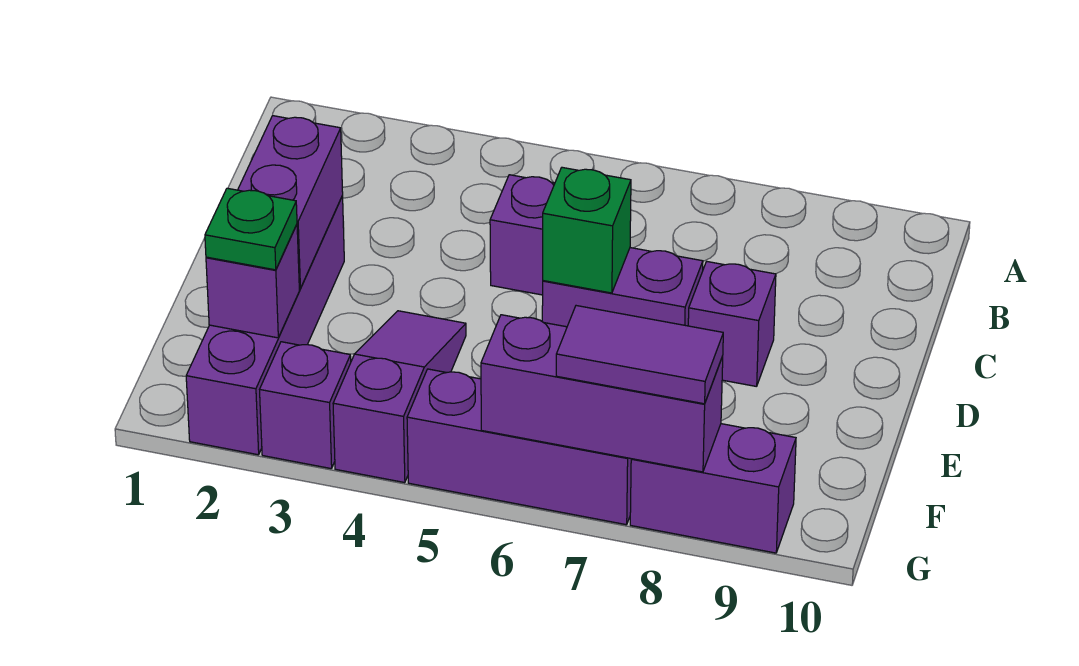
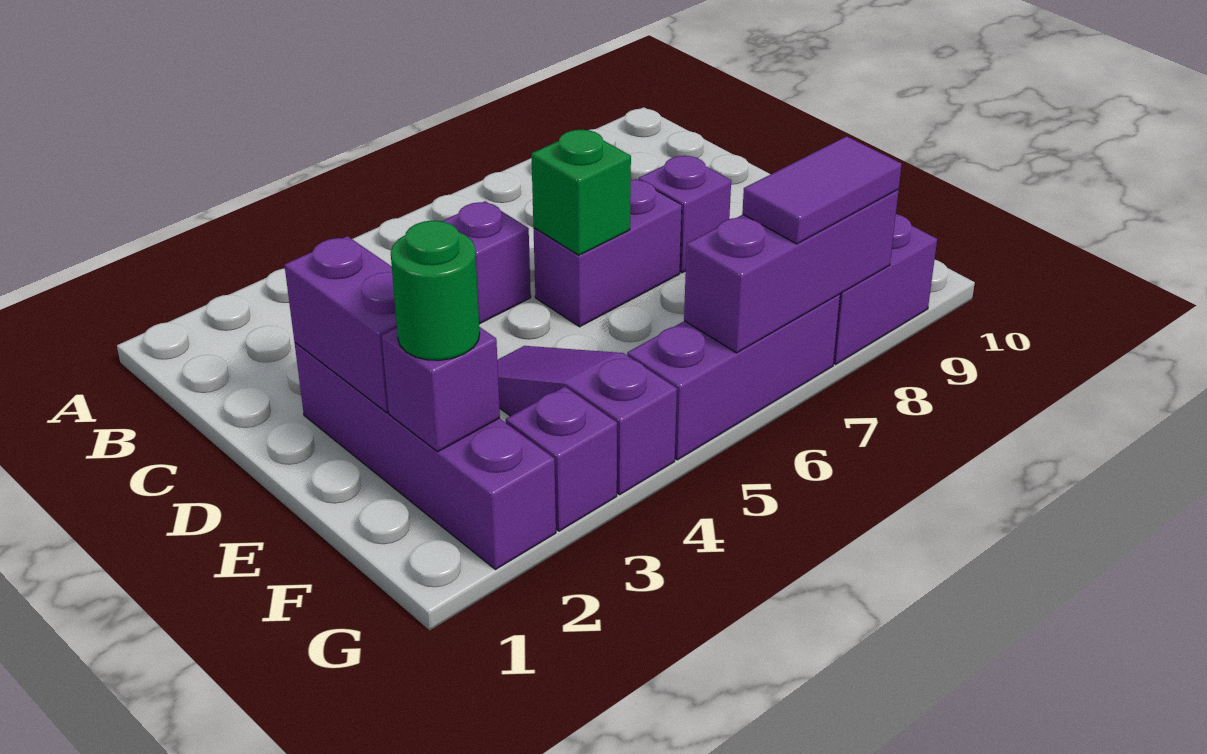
green plate F2 level 3 -> green round brick F2 level 3

